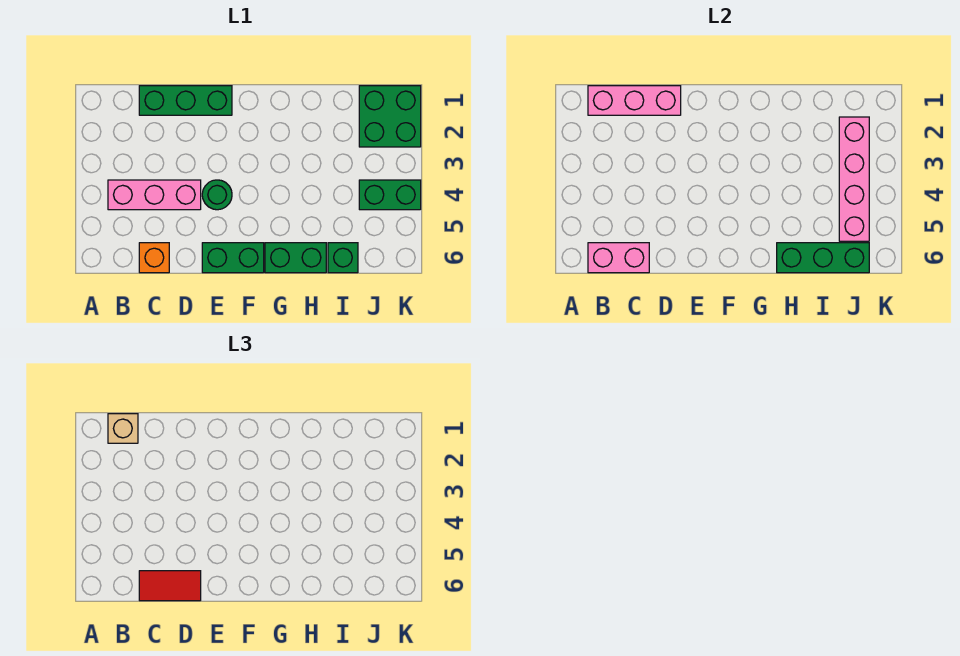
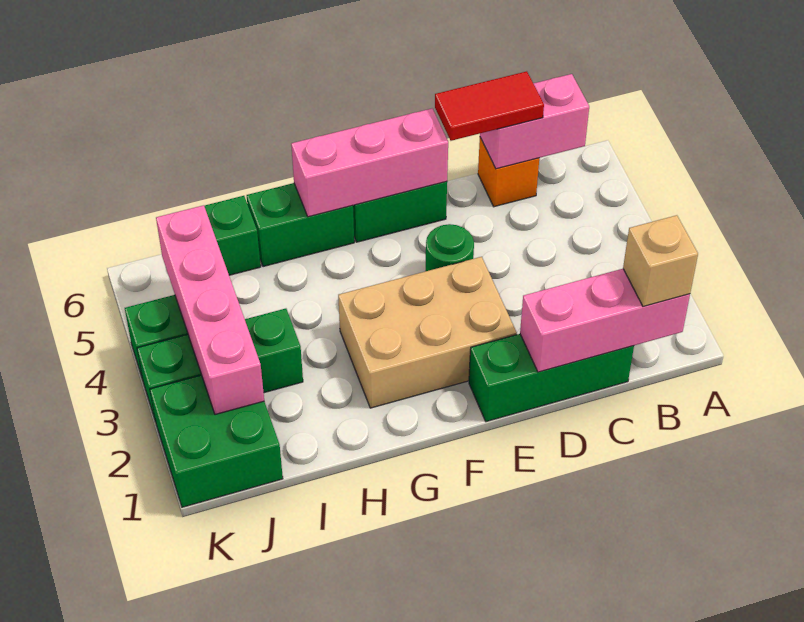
pink brick B4:D4 level 1 -> pink brick E6:G6 level 2
none -> tan brick E2:G3 level 1
green brick H6:J6 level 2 -> green brick I3:K3 level 1

